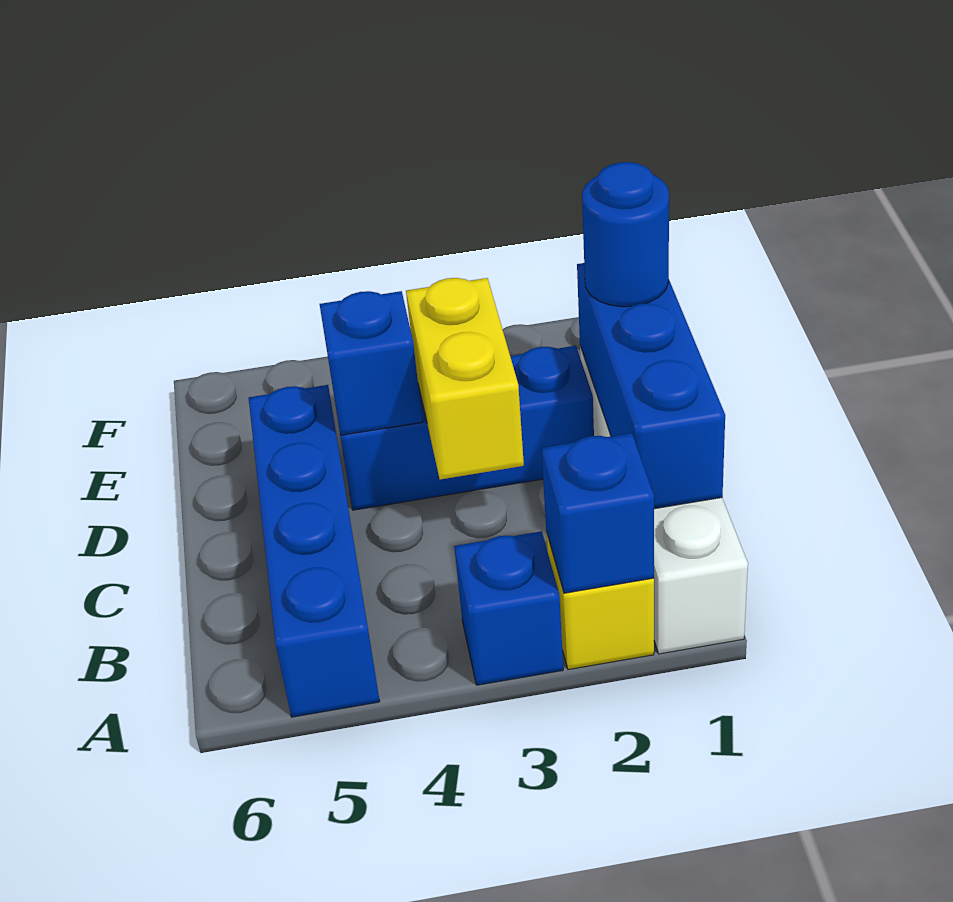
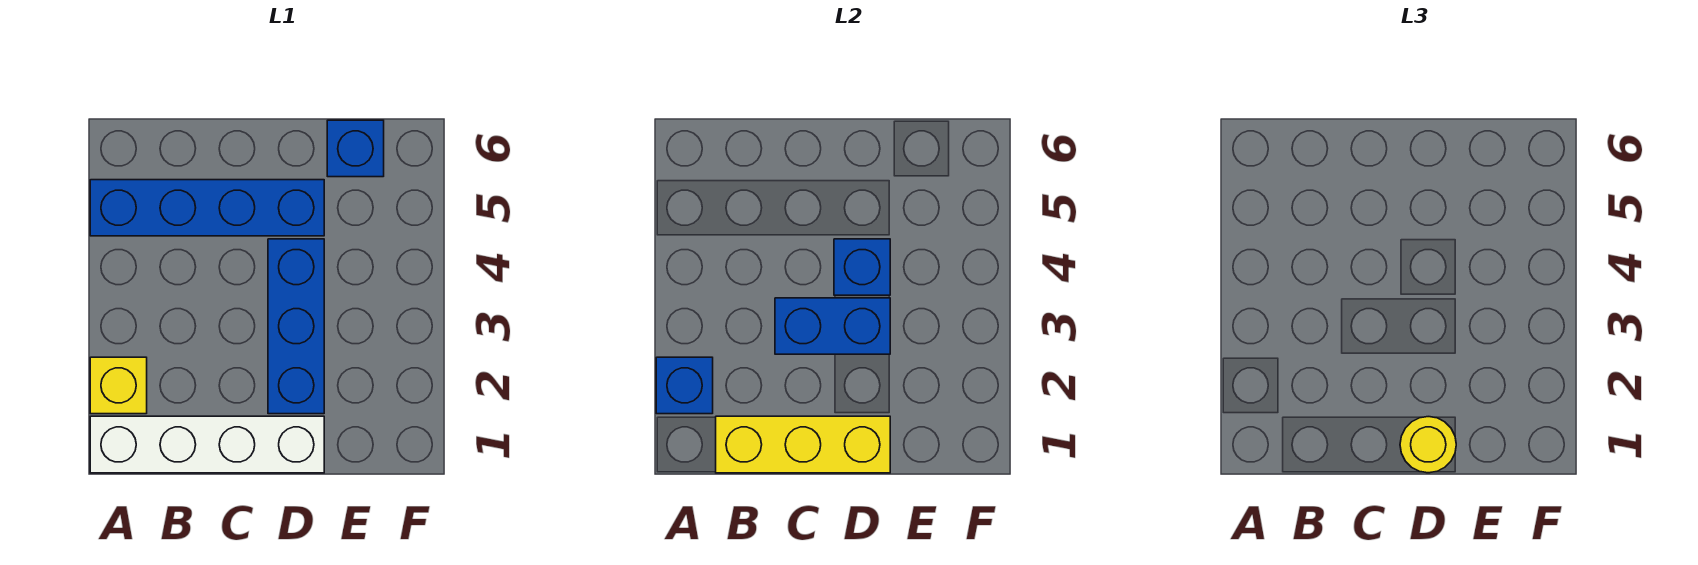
blue brick A3 level 1 -> blue brick E6 level 1
blue brick B1:D1 level 2 -> yellow brick B1:D1 level 2
yellow brick C3:D3 level 2 -> blue brick C3:D3 level 2
blue round brick D1 level 3 -> yellow round brick D1 level 3

